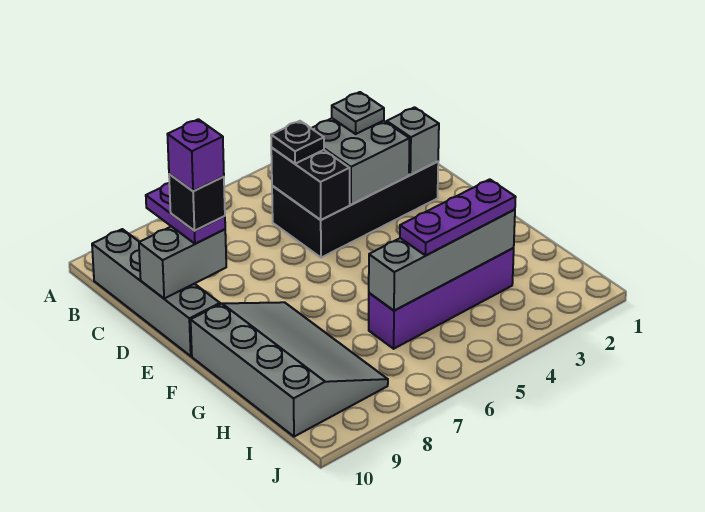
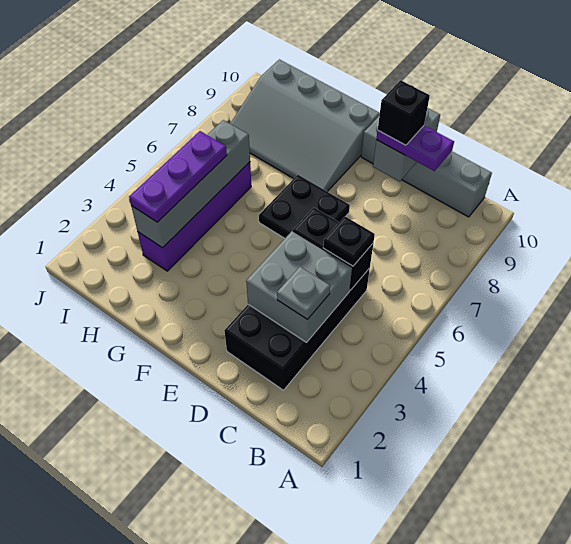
grey brick D2 level 2 -> none
purple brick D9 level 5 -> none
none -> black plate E6:F7 level 1

